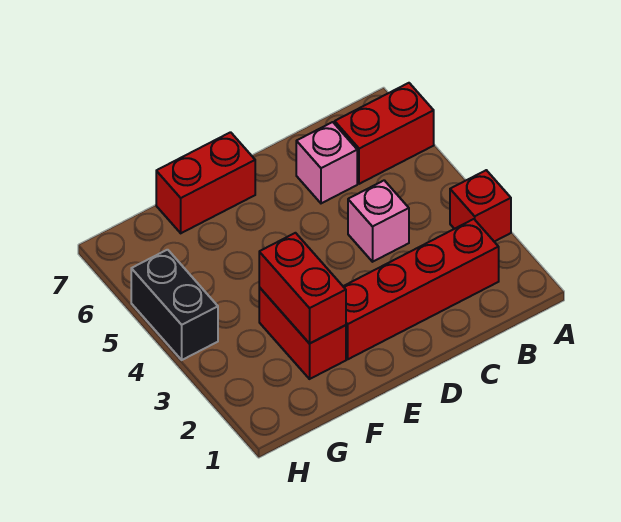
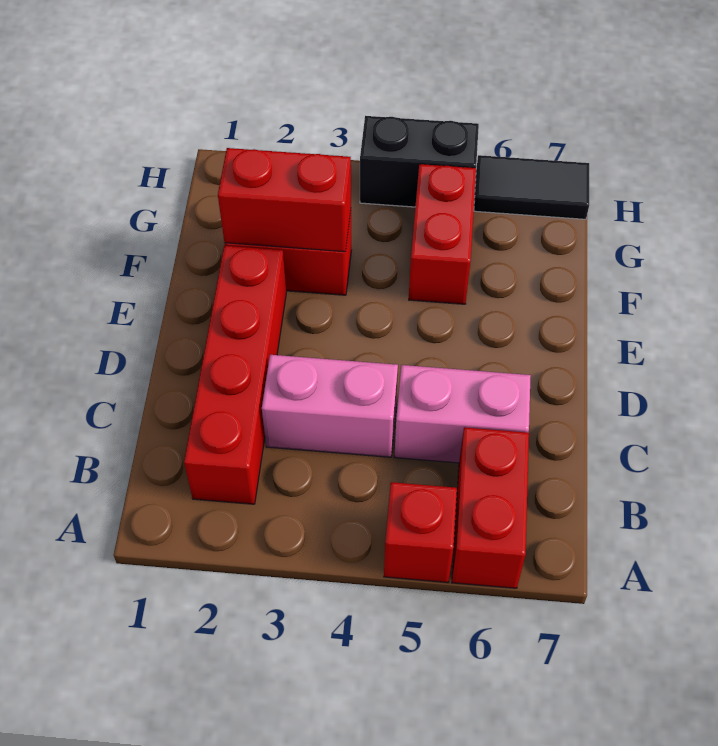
red brick A3 level 1 -> red brick A5 level 1
pink brick C4 level 1 -> pink brick C3:C4 level 1
pink brick C6 level 1 -> pink brick C5:C6 level 1
red brick E7:F7 level 1 -> red brick F5:G5 level 1
none -> black tile H6:H7 level 1

